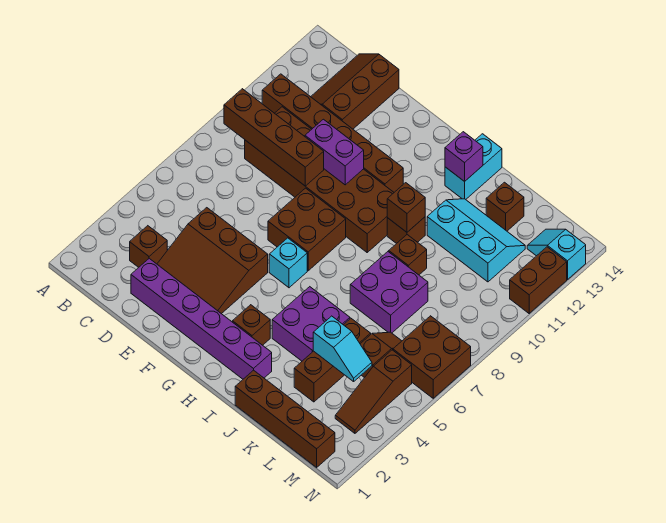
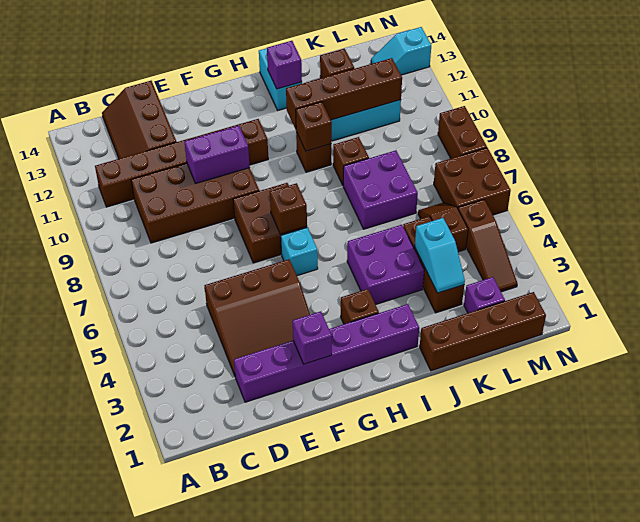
brown brick B9:E9 level 2 -> brown brick I11:L11 level 2
brown brick C3 level 1 -> brown brick G7 level 2
brown brick C9:H10 level 1 -> brown brick C9:F10 level 1
none -> purple brick F2 level 2
cyan slope K4:L4 level 2 top K -> cyan slope K3:K4 level 2 top 4
none -> purple brick L2 level 1
brown brick N11:N12 level 1 -> brown brick N8:N9 level 1

